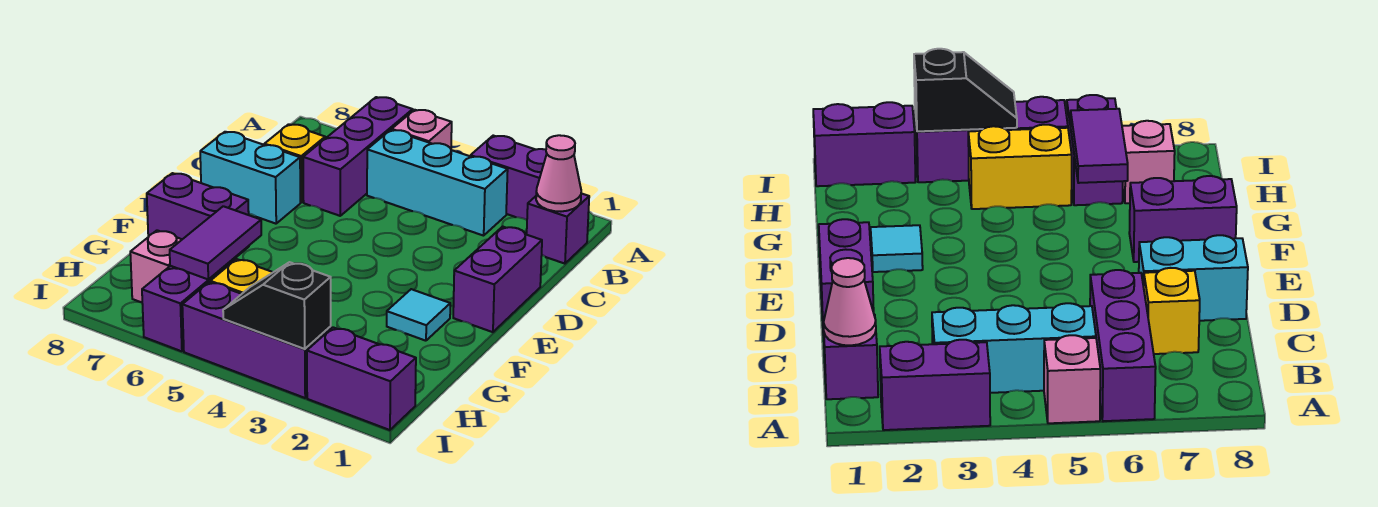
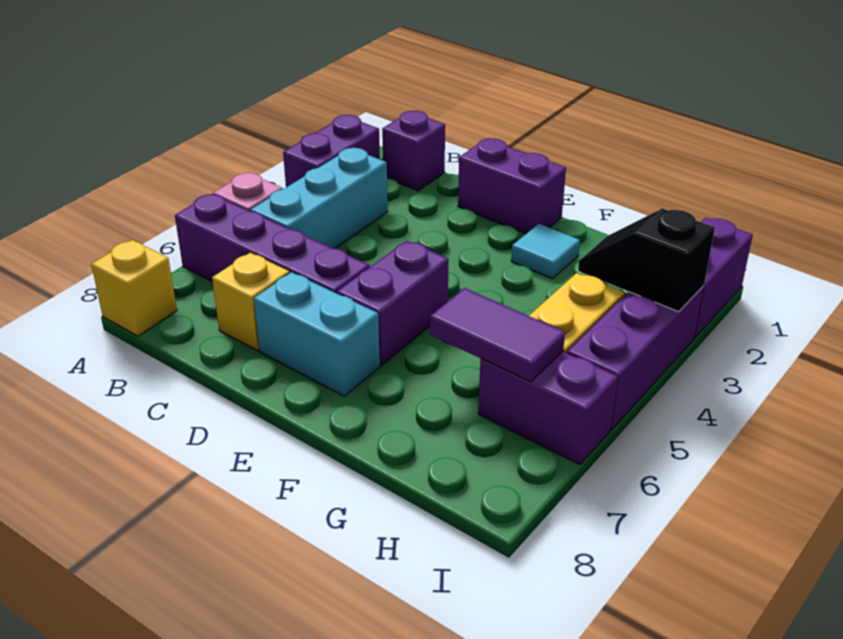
purple brick A6:C6 level 1 -> purple brick A6:D6 level 1
none -> yellow brick A8 level 1
pink cone B1 level 2 -> none
cyan brick D7:D8 level 1 -> cyan brick D7:E7 level 1
purple brick F7:F8 level 1 -> purple brick E5:E6 level 1
pink brick H7 level 1 -> none
black slope I3:I4 level 2 top 3 -> black slope H3:I3 level 2 top I

